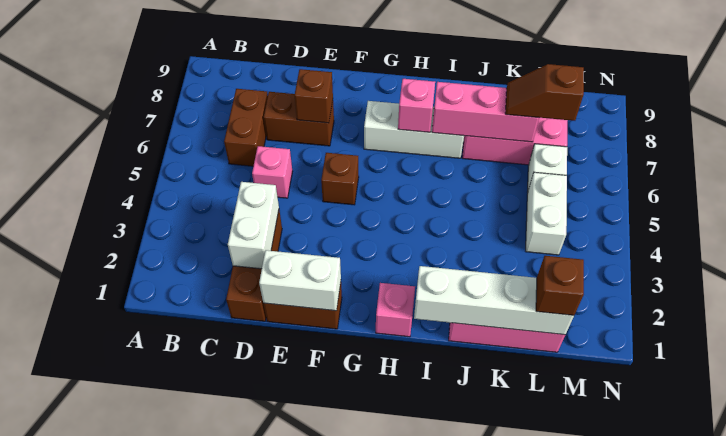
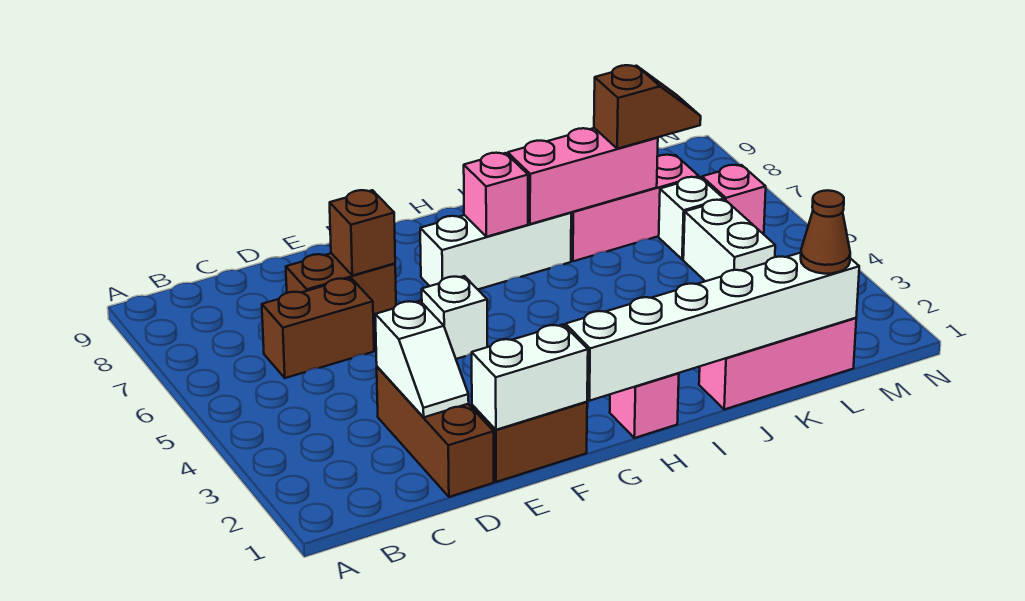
brown brick C6:C7 level 1 -> brown brick C6:D6 level 1
white brick D2:D3 level 2 -> white slope D2:D3 level 2 top 3
pink brick D5 level 1 -> pink brick M6 level 1
brown brick F5 level 1 -> white brick F5 level 1
white brick I1:L1 level 2 -> white brick G1:L1 level 2
brown slope K7:L7 level 3 top L -> brown slope K7:L7 level 3 top K
brown brick L1 level 3 -> brown cone L1 level 3

